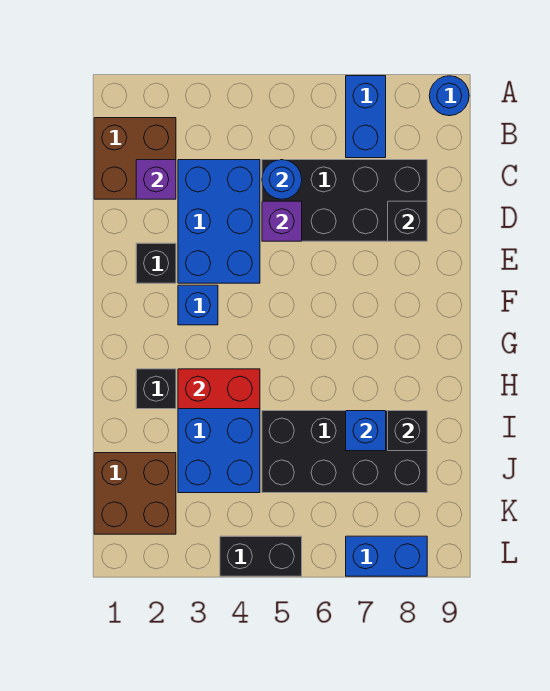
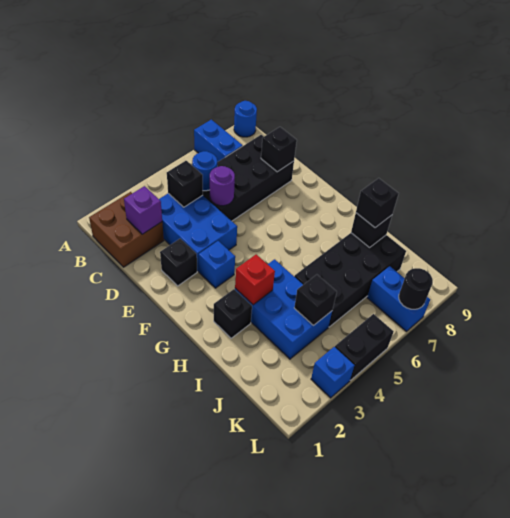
none -> black brick C4 level 2
purple brick D5 level 2 -> purple round brick D5 level 2
red brick H3:H4 level 2 -> red brick H3 level 2
blue brick I7 level 2 -> blue brick L3 level 1
none -> black brick I8 level 3
brown brick J1:K2 level 1 -> none
none -> black brick J4 level 2
blue brick L7:L8 level 1 -> blue brick K7:L7 level 1
none -> black round brick L7 level 2

